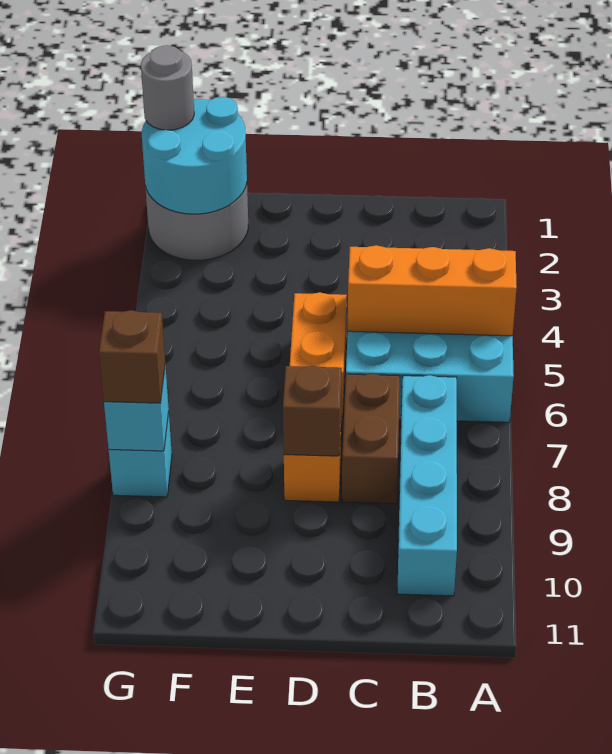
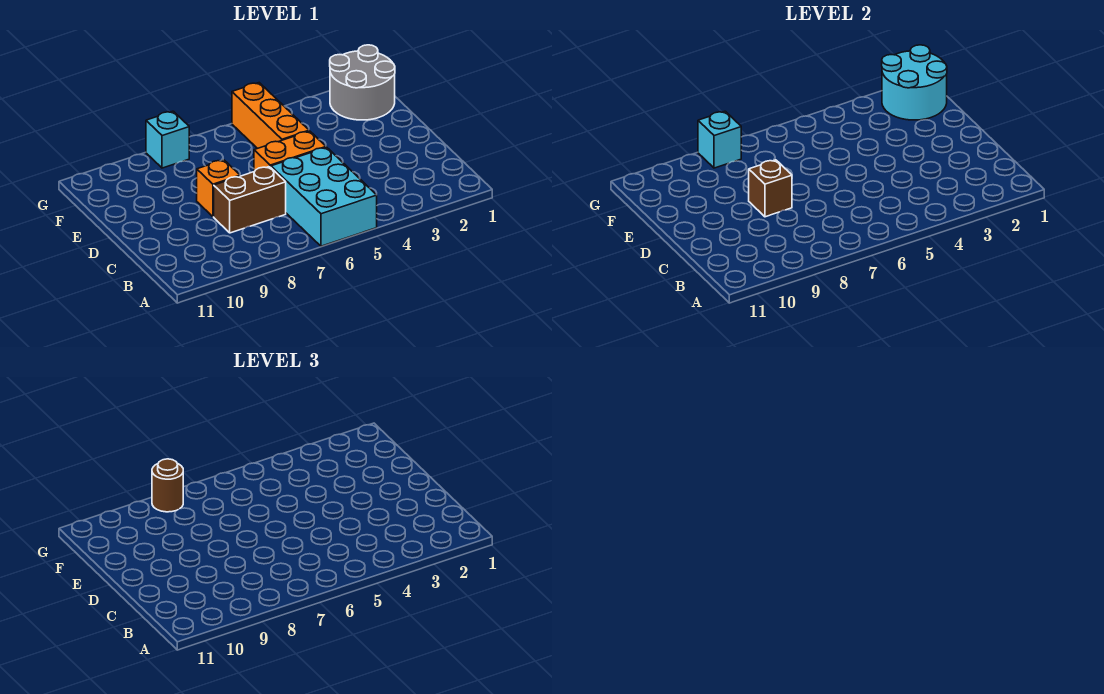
orange brick A5:C5 level 2 -> orange brick E5:G5 level 1
cyan brick B7:B10 level 1 -> none
grey round brick G1 level 3 -> none
brown brick G8 level 3 -> brown round brick G8 level 3

